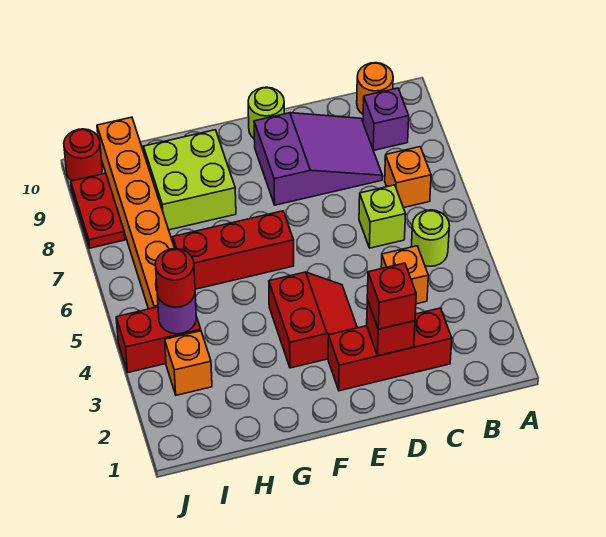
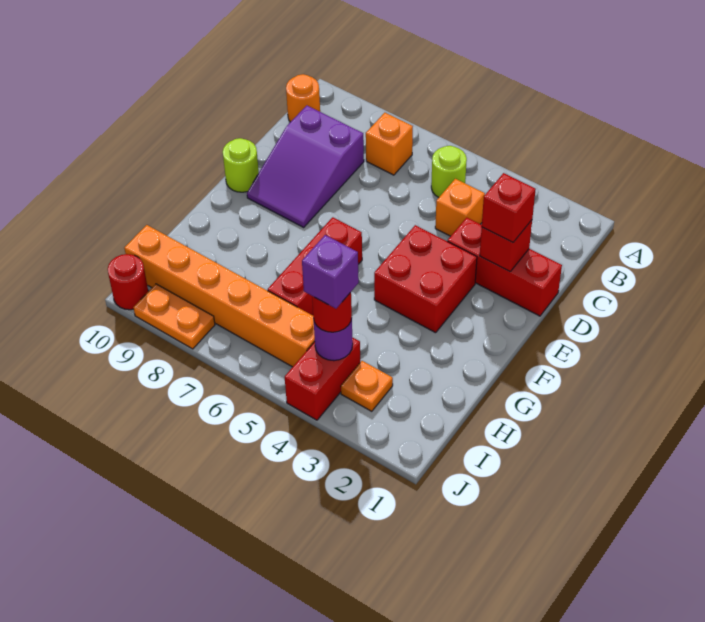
purple brick B9 level 1 -> purple brick I4 level 4
red brick C2:E2 level 1 -> red brick D1:D3 level 1
lime brick C6 level 1 -> none
purple slope C8:E9 level 1 top E -> purple slope C8:E9 level 1 top C
red slope E3:F4 level 1 top F -> red brick E3:F4 level 1
lime brick G8:H9 level 1 -> none
orange brick I3 level 1 -> orange plate I3 level 1
red plate J8:J9 level 1 -> orange plate J8:J9 level 1

